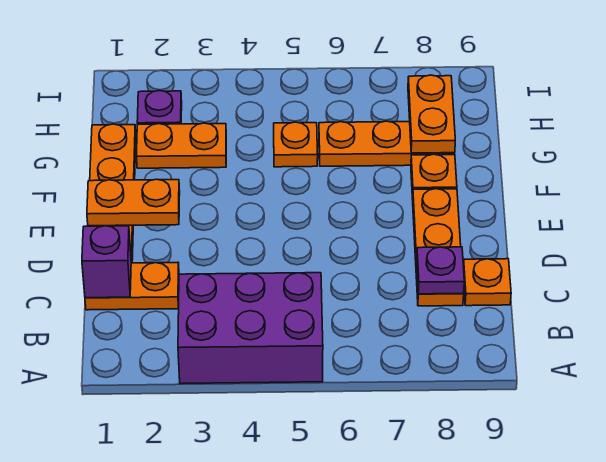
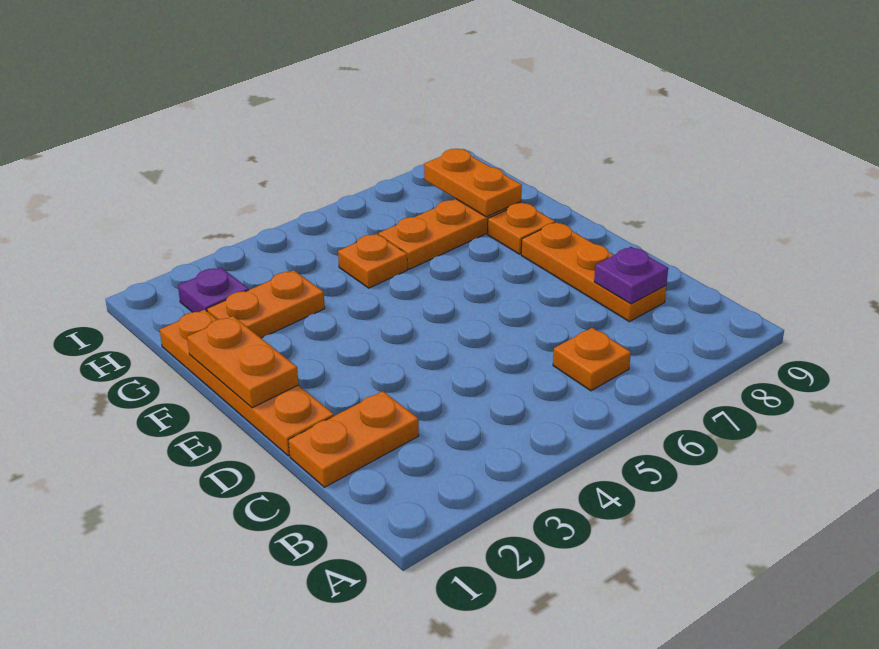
purple brick A3:B5 level 1 -> none
purple brick C1 level 2 -> none
orange plate C9 level 1 -> orange plate B6 level 1
orange plate E1:E2 level 2 -> orange plate E1:F1 level 2

